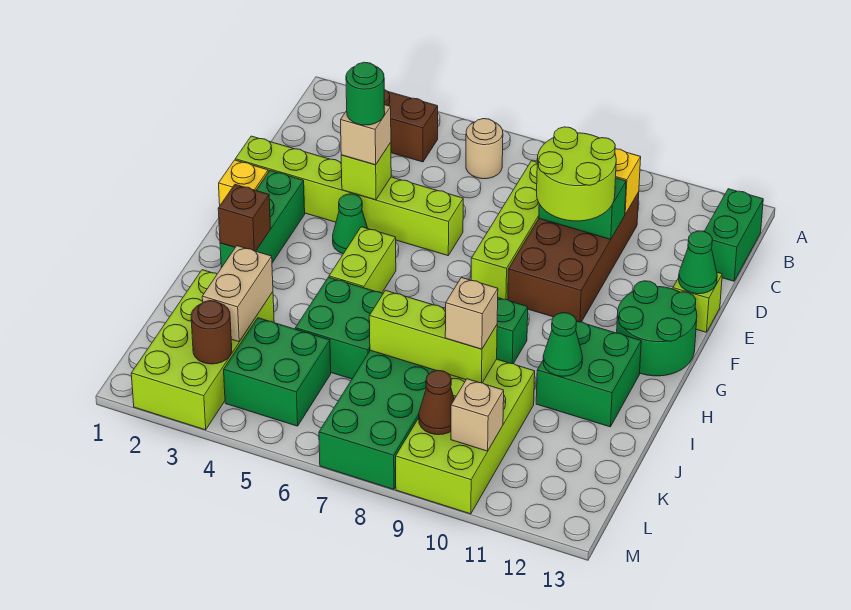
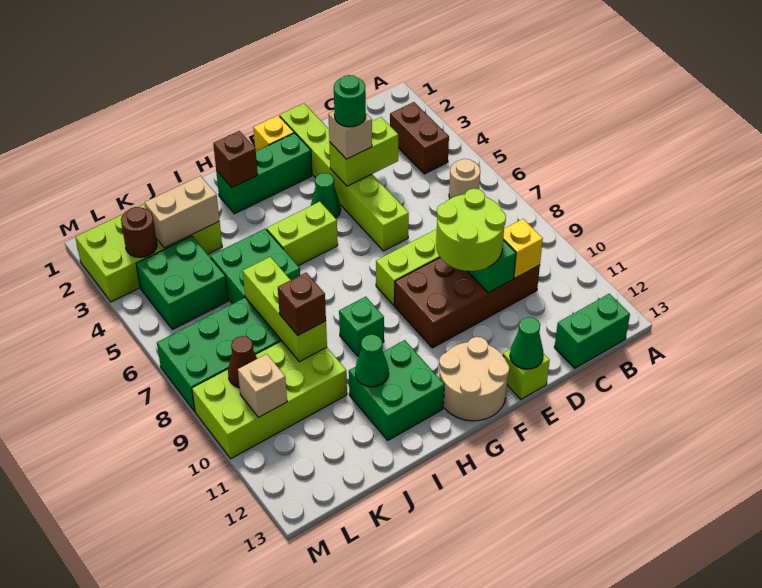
lime brick E4 level 2 -> lime brick D4:E4 level 2
green round brick F12:G13 level 1 -> tan round brick F12:G13 level 1
tan brick J9 level 3 -> brown brick J9 level 3

